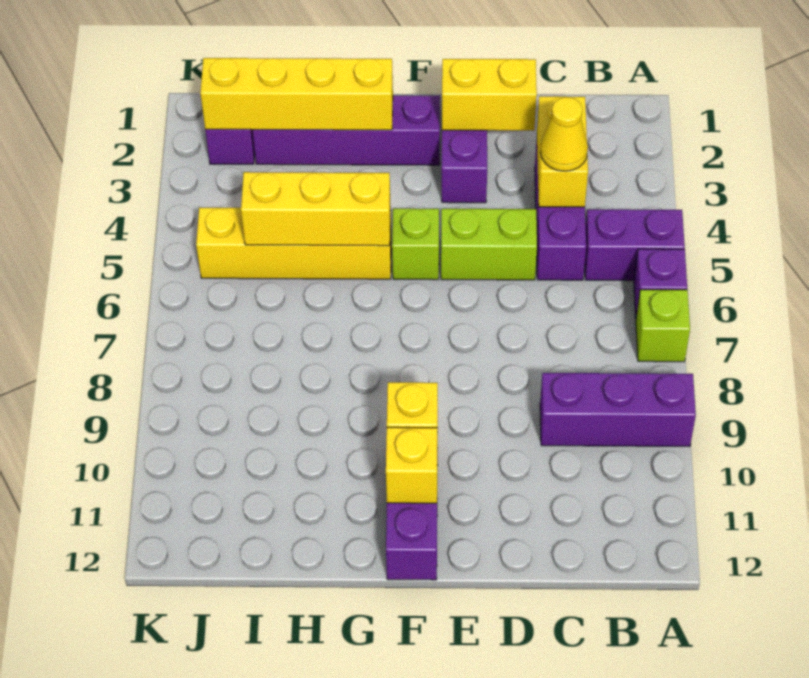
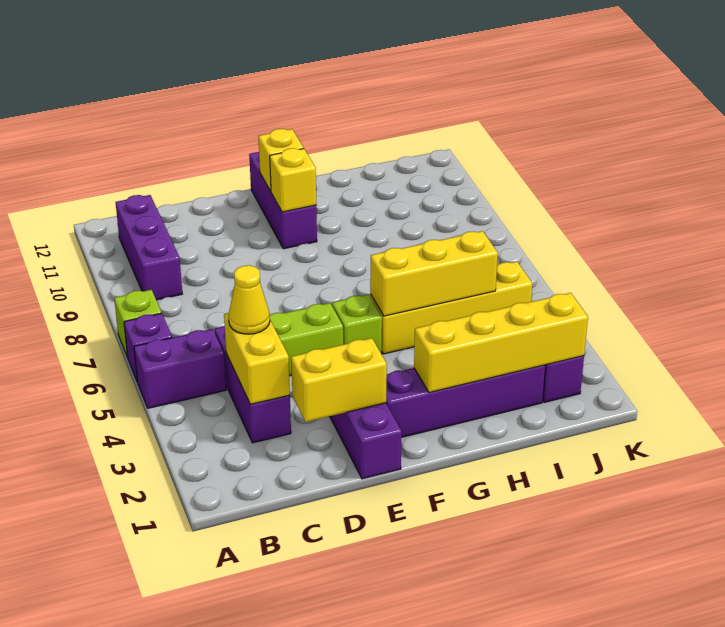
purple brick A9:C9 level 1 -> purple brick B9:B11 level 1

